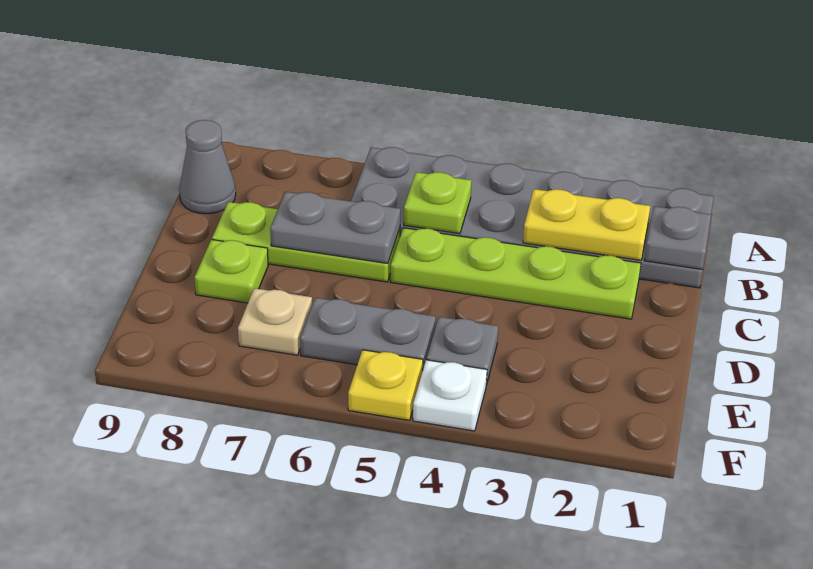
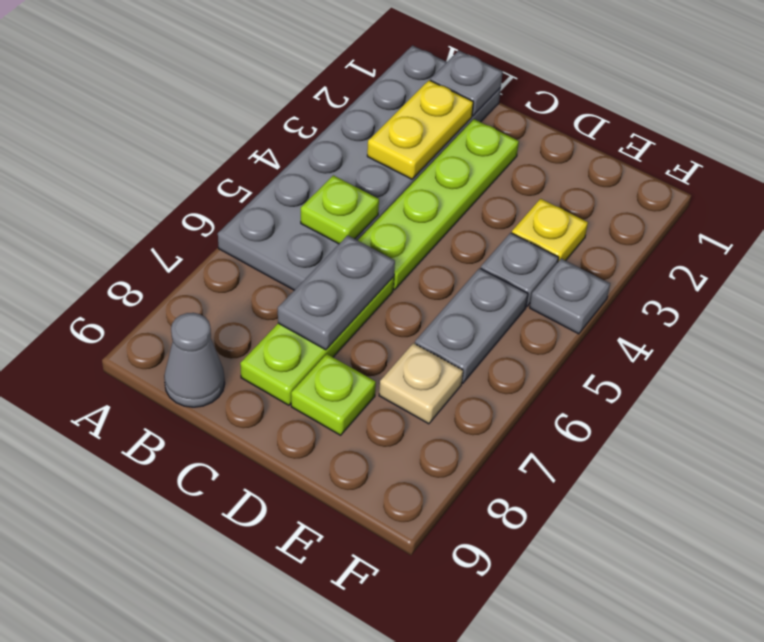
white plate F4 level 1 -> grey plate F4 level 1
yellow plate F5 level 1 -> yellow plate E3 level 1

